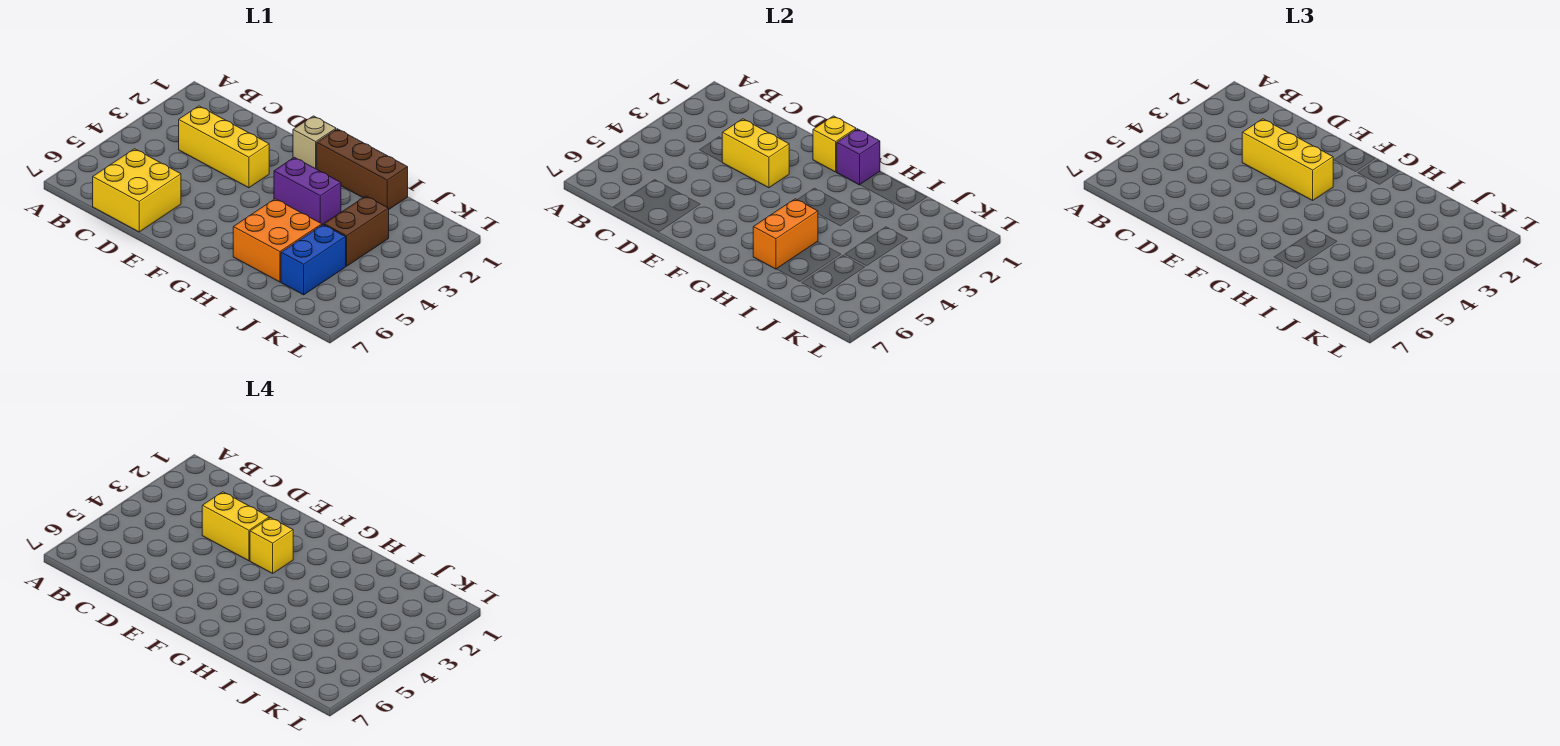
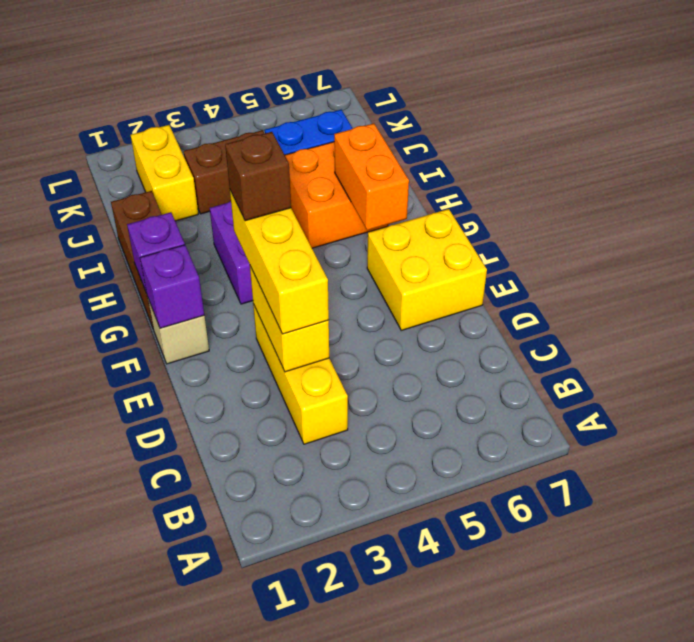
yellow brick C6:D7 level 1 -> yellow brick E6:F7 level 1
yellow brick D3:E3 level 4 -> yellow brick J2:K2 level 1
yellow brick F1 level 2 -> purple brick F1 level 2
yellow brick F3 level 4 -> brown brick F3 level 4
orange brick H5:H6 level 2 -> orange brick G6:H6 level 2

